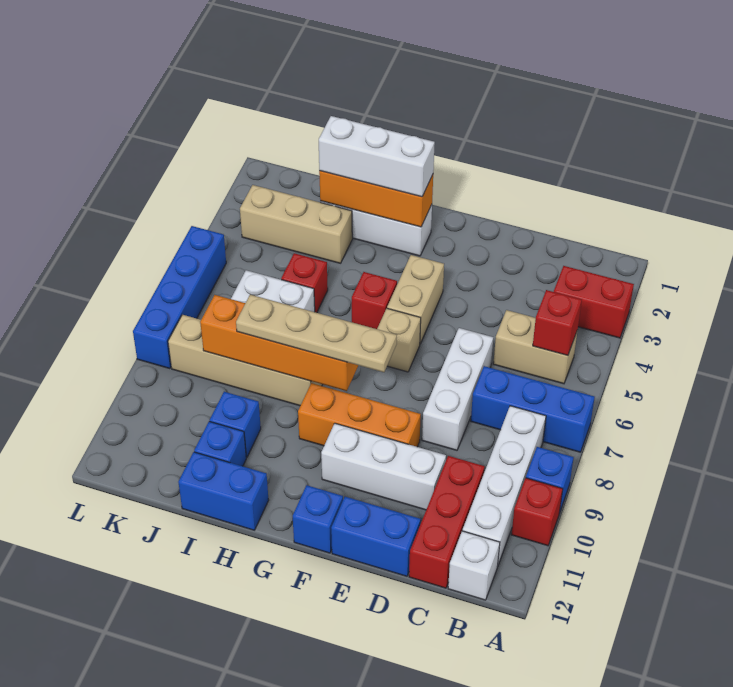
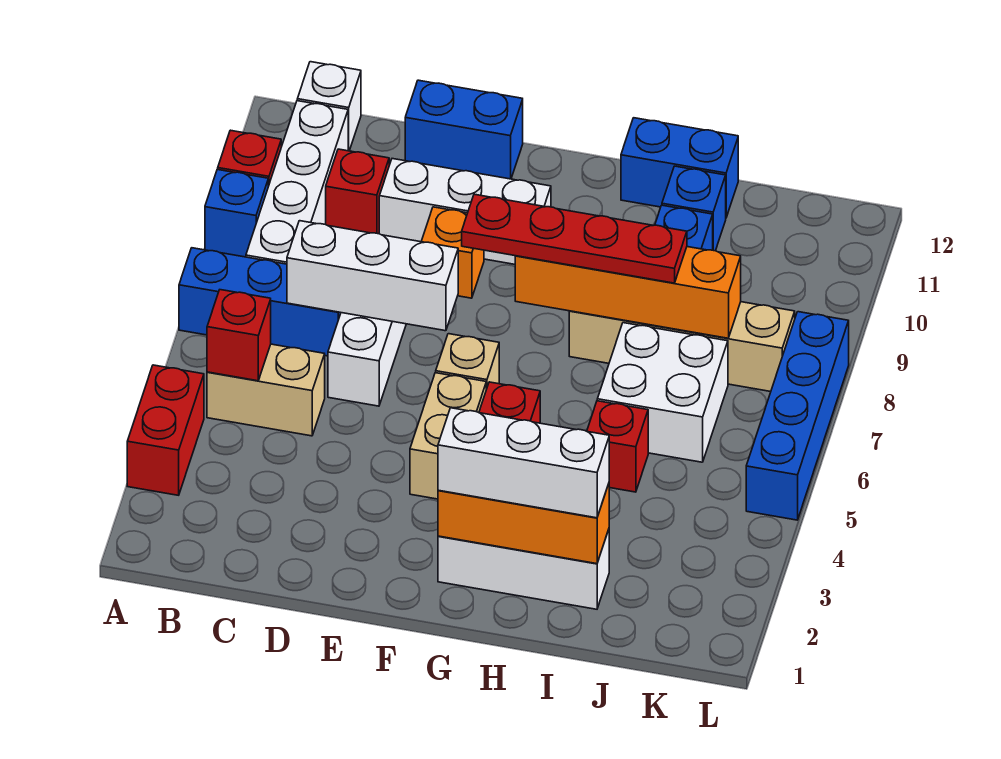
red brick A3:B3 level 1 -> red brick A3:A4 level 1
none -> white brick C7:E7 level 2
red brick C10:C12 level 1 -> red brick C10 level 1
orange brick E9:G9 level 1 -> orange brick E9 level 1
tan plate F8:I8 level 3 -> red plate F8:I8 level 3
blue brick F12 level 1 -> none
tan brick I3:K3 level 1 -> none

